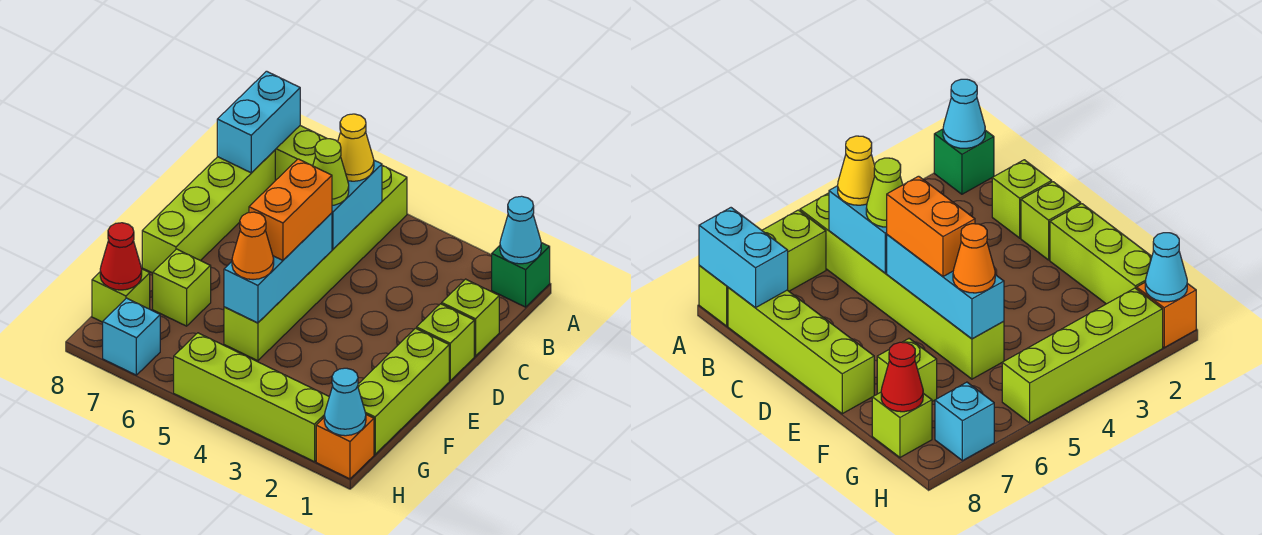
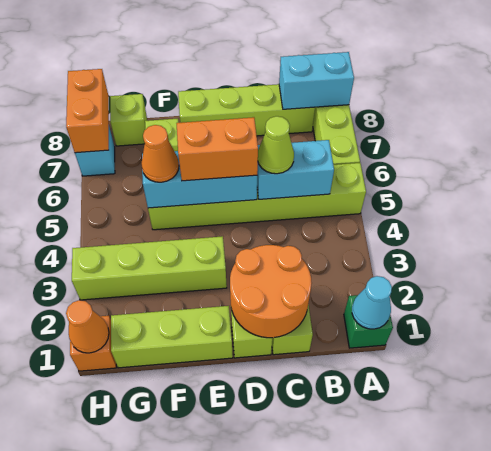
yellow cone B5 level 3 -> none
none -> orange round brick C1:D2 level 2
red cone G8 level 2 -> none
cyan cone H1 level 2 -> orange cone H1 level 2
lime brick H2:H5 level 1 -> lime brick E3:H3 level 1
none -> orange brick H7:H8 level 2

